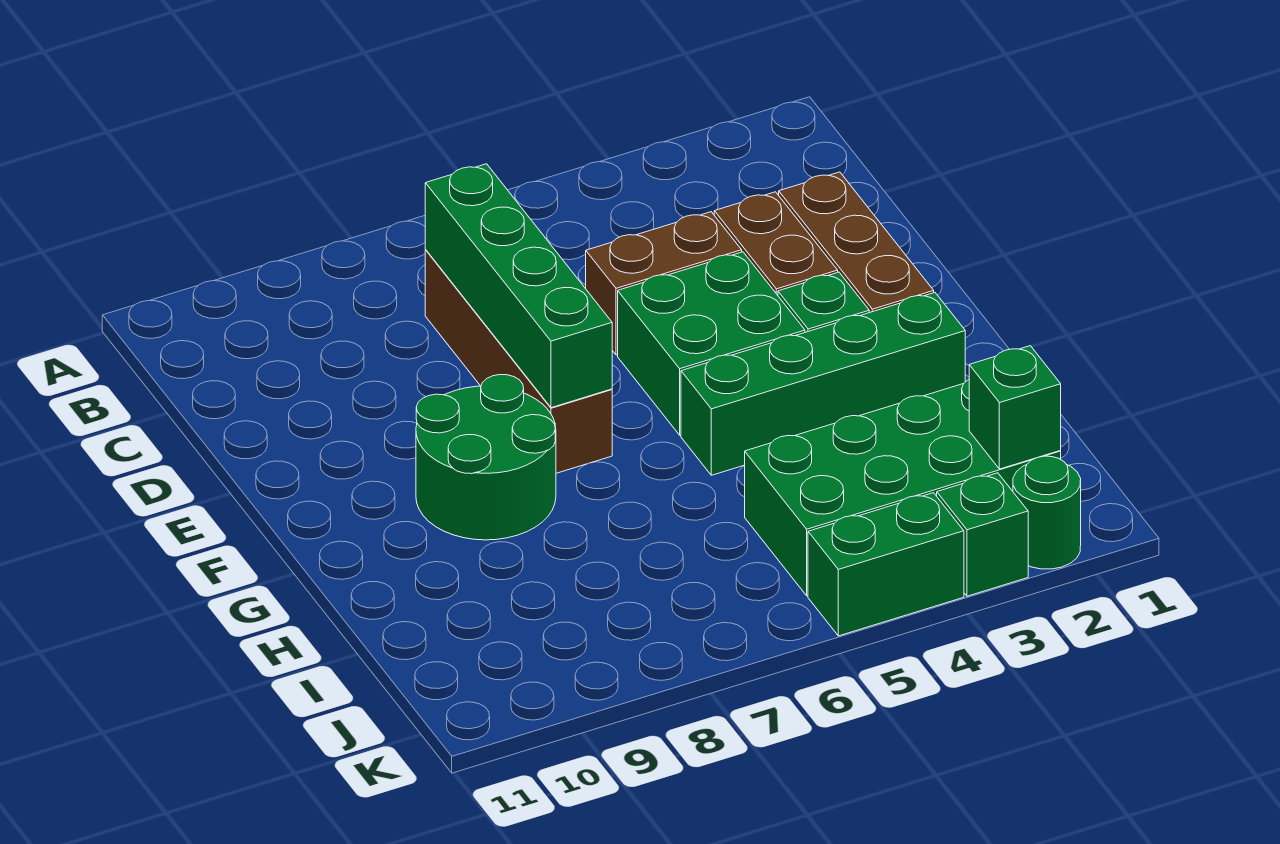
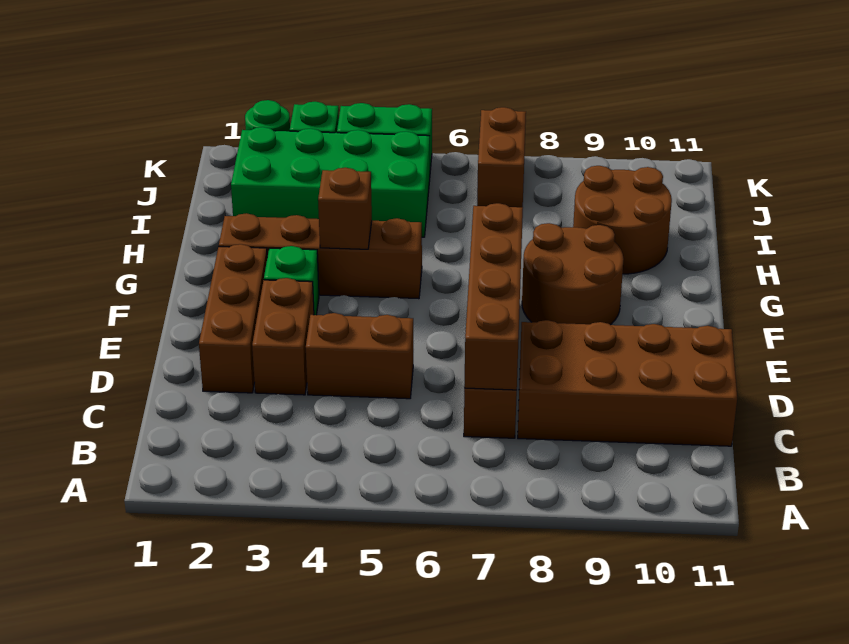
green brick C7:F7 level 2 -> brown brick C7:F7 level 2
none -> brown brick C8:D11 level 1
green brick E4:F5 level 1 -> none
green round brick F8:G9 level 1 -> brown round brick F8:G9 level 1
green brick G2:G5 level 1 -> brown brick G2:G5 level 1
none -> brown brick G4 level 2
none -> brown round brick H9:I10 level 1
green brick J2 level 2 -> none
none -> brown brick J7:K7 level 1

